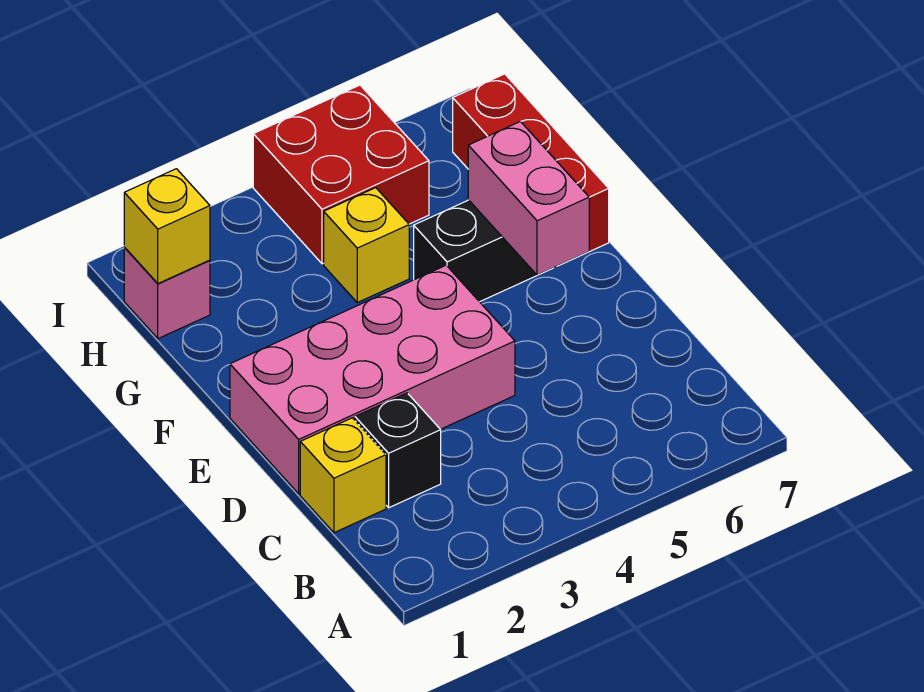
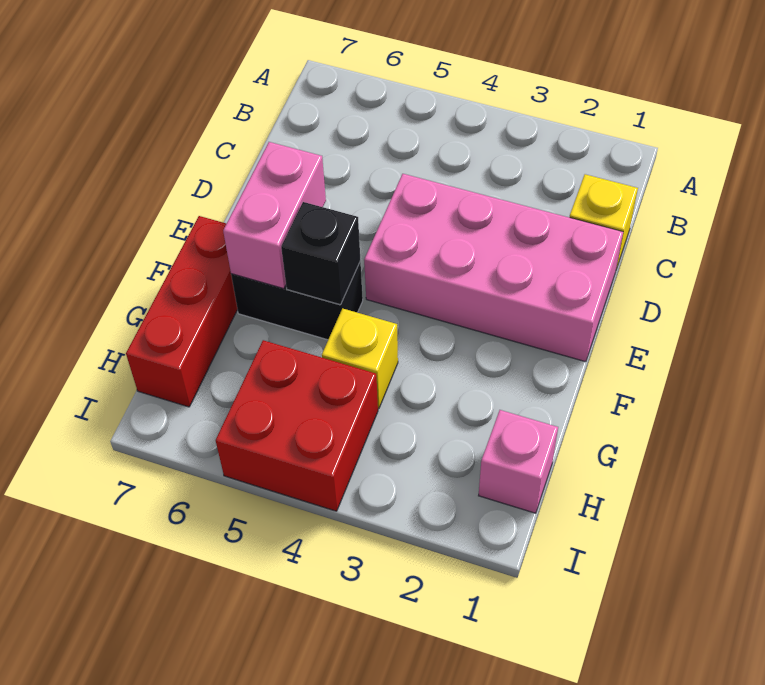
black brick C2 level 1 -> black brick F5 level 2
yellow brick H1 level 2 -> none

